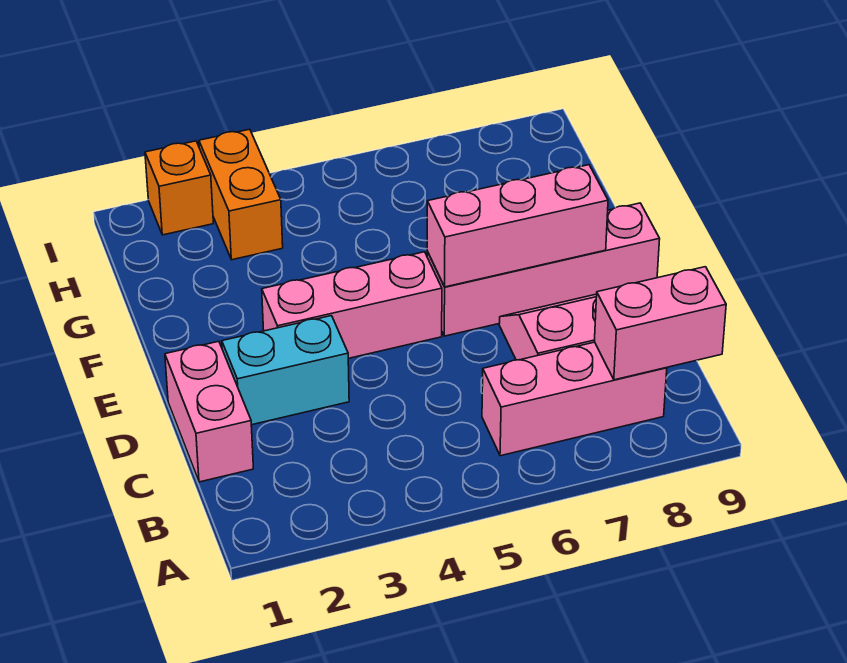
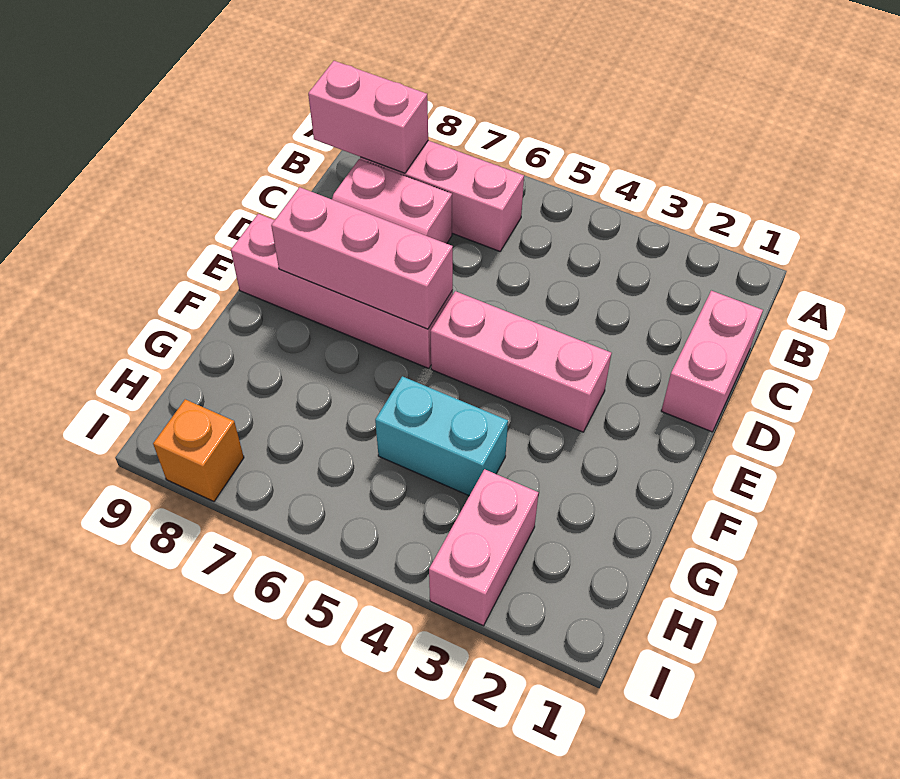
cyan brick D2:D3 level 1 -> cyan brick G4:G5 level 1
orange brick H3:I3 level 1 -> pink brick H3:I3 level 1
orange brick I2 level 1 -> orange brick I8 level 1

